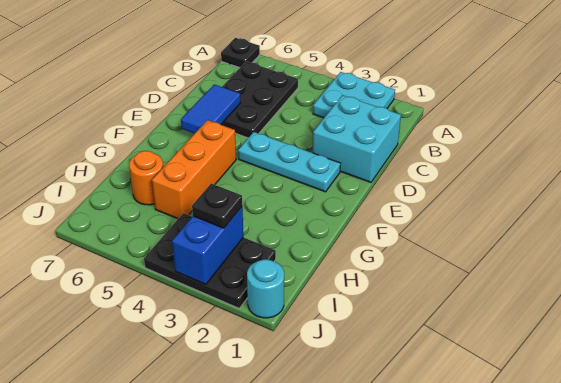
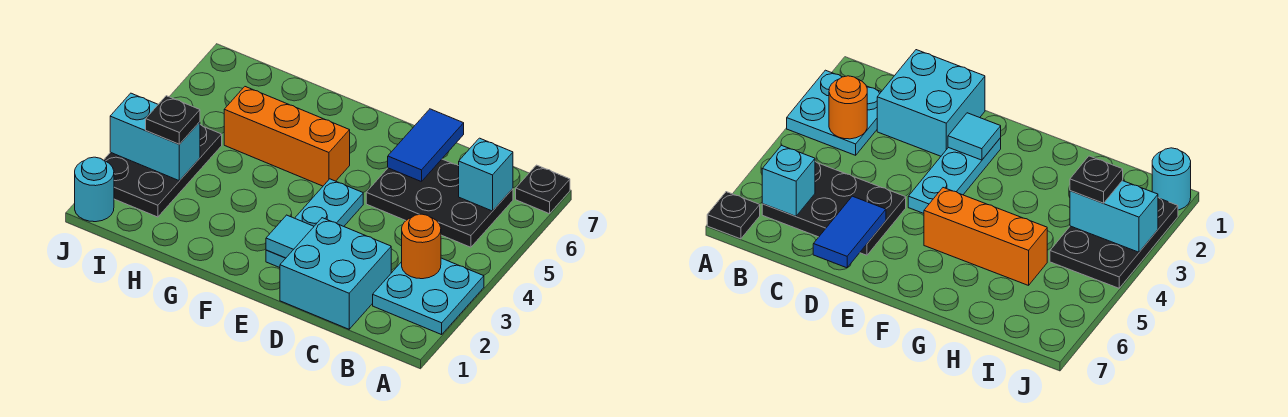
none -> cyan brick B6 level 2
blue tile D6:E6 level 2 -> blue tile D6:D7 level 2
none -> cyan tile E2 level 2
orange round brick H6 level 1 -> orange round brick B3 level 2
blue brick I3:J3 level 2 -> cyan brick I3:J3 level 2

